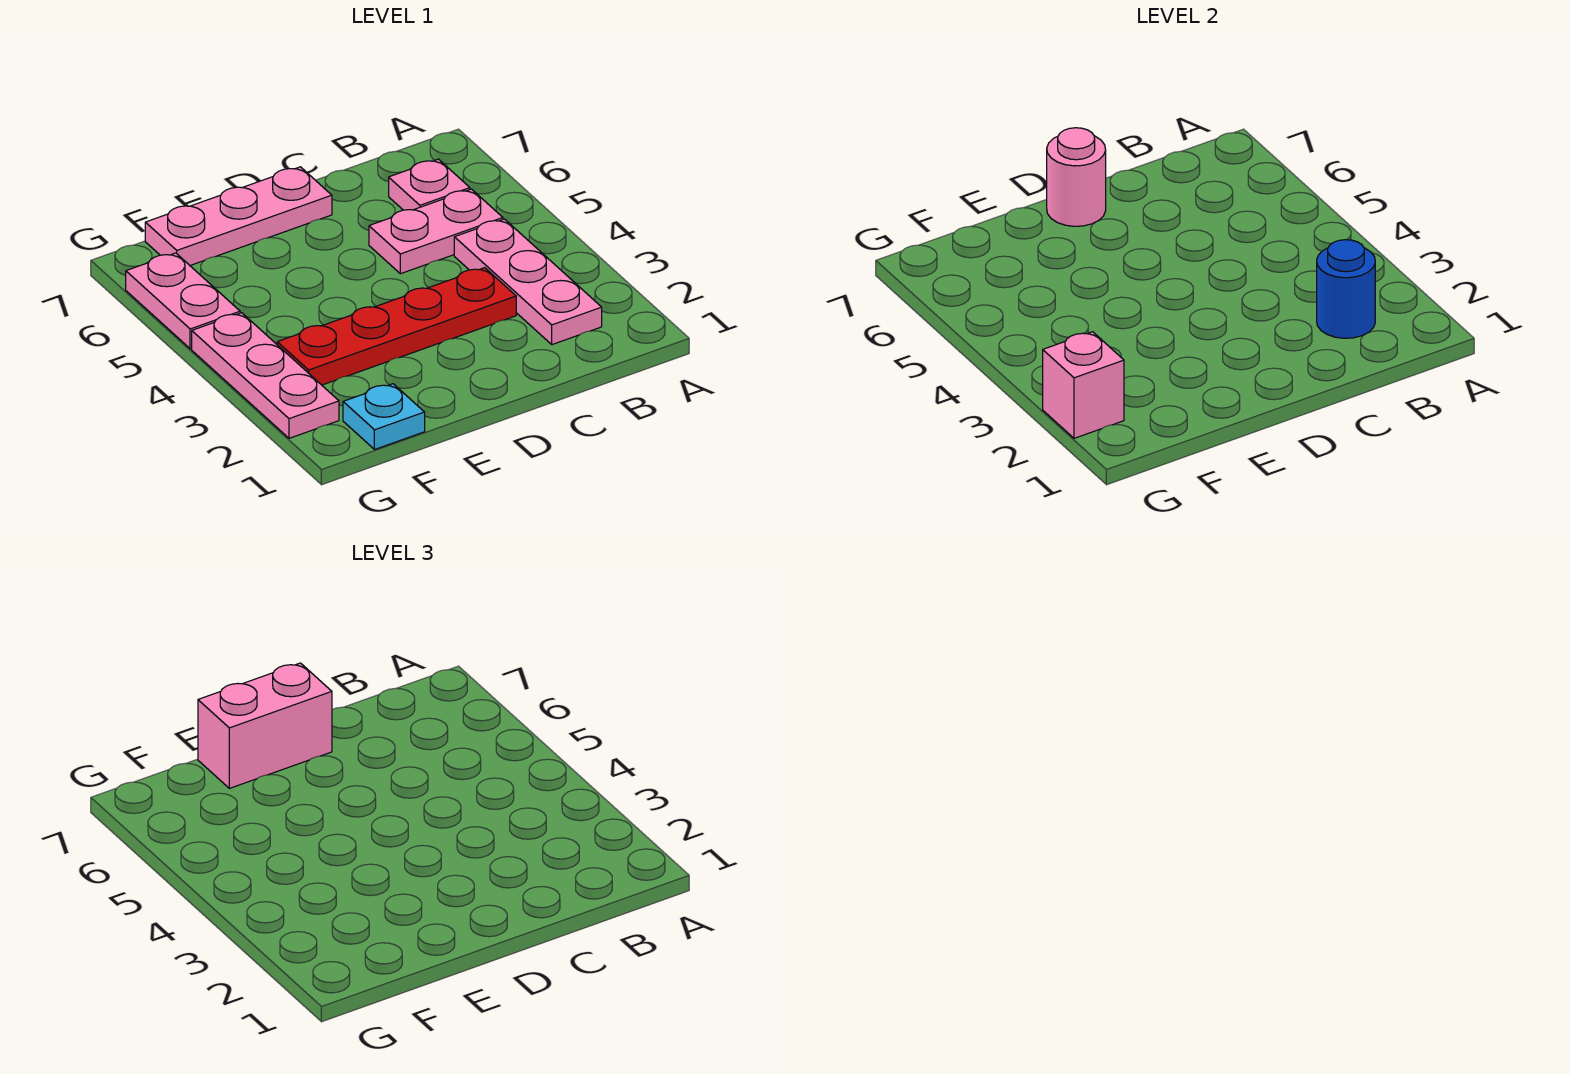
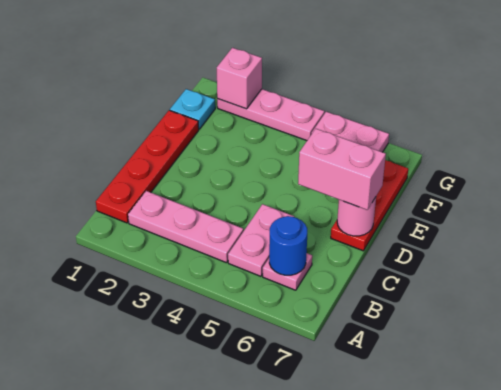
blue round brick B2 level 2 -> blue round brick B6 level 2
red plate C3:F3 level 1 -> red plate B1:E1 level 1
pink plate D7:F7 level 1 -> red plate D7:F7 level 1
pink brick D7:E7 level 3 -> pink brick D6:D7 level 3

